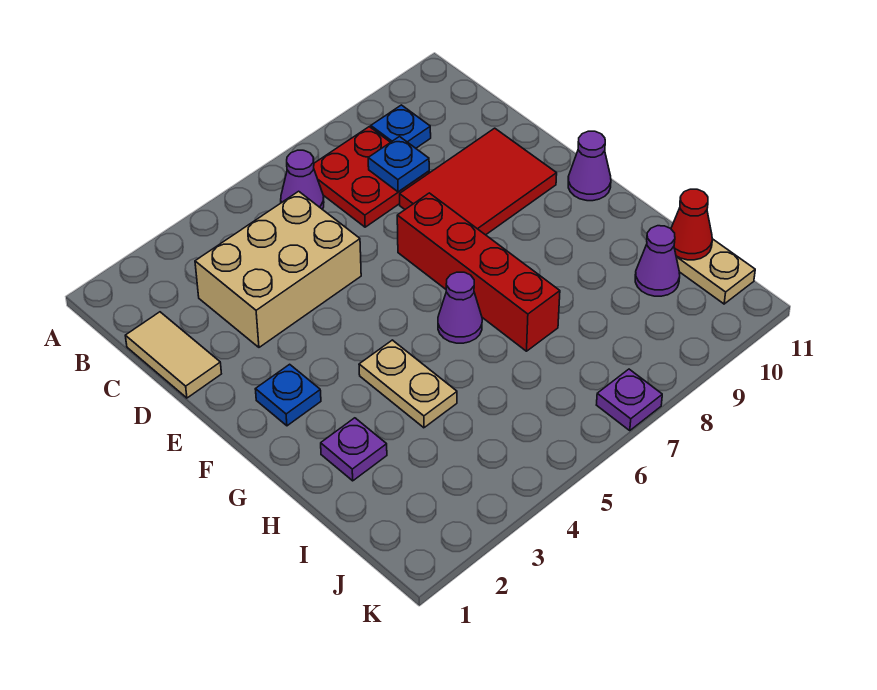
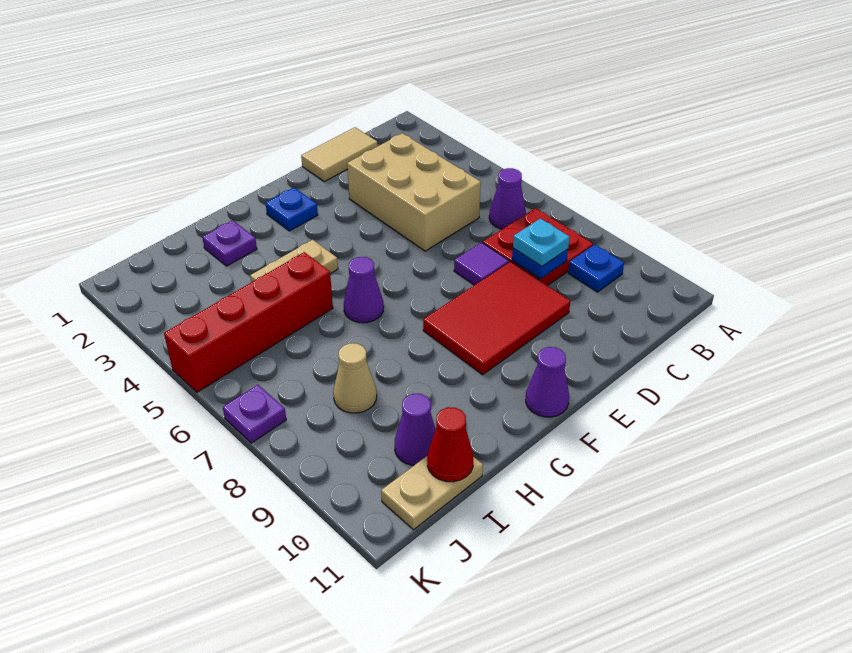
none -> cyan plate C8 level 3
none -> purple tile D7 level 1
red tile D8:E10 level 1 -> red tile D8:F9 level 1
red brick E7:H7 level 1 -> red brick H5:K5 level 1
none -> tan cone I8 level 1

